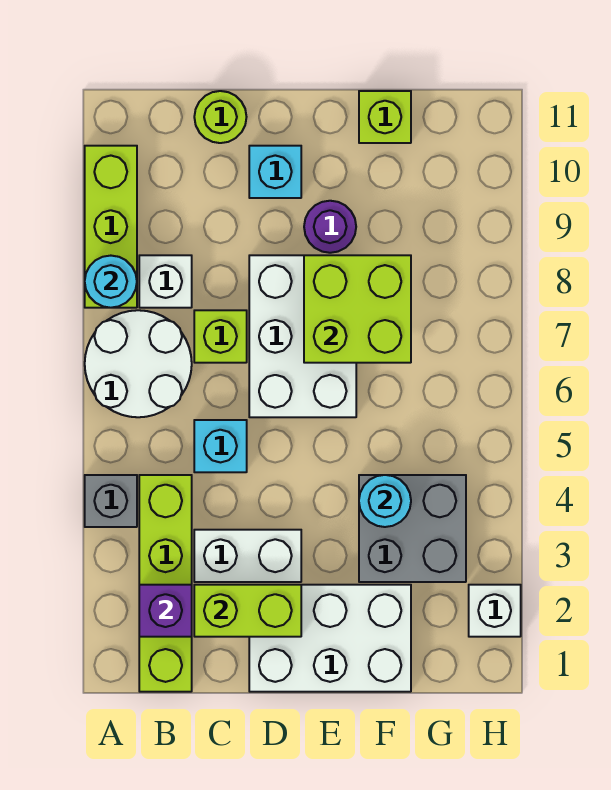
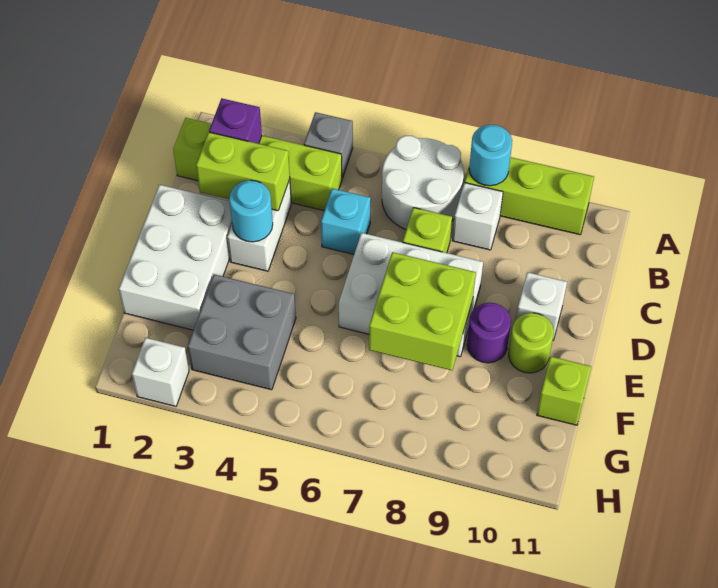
lime brick C2:D2 level 2 -> lime brick C2:C3 level 2
lime round brick C11 level 1 -> lime round brick E10 level 1
cyan brick D10 level 1 -> white brick D10 level 1
cyan round brick F4 level 2 -> cyan round brick D3 level 2

